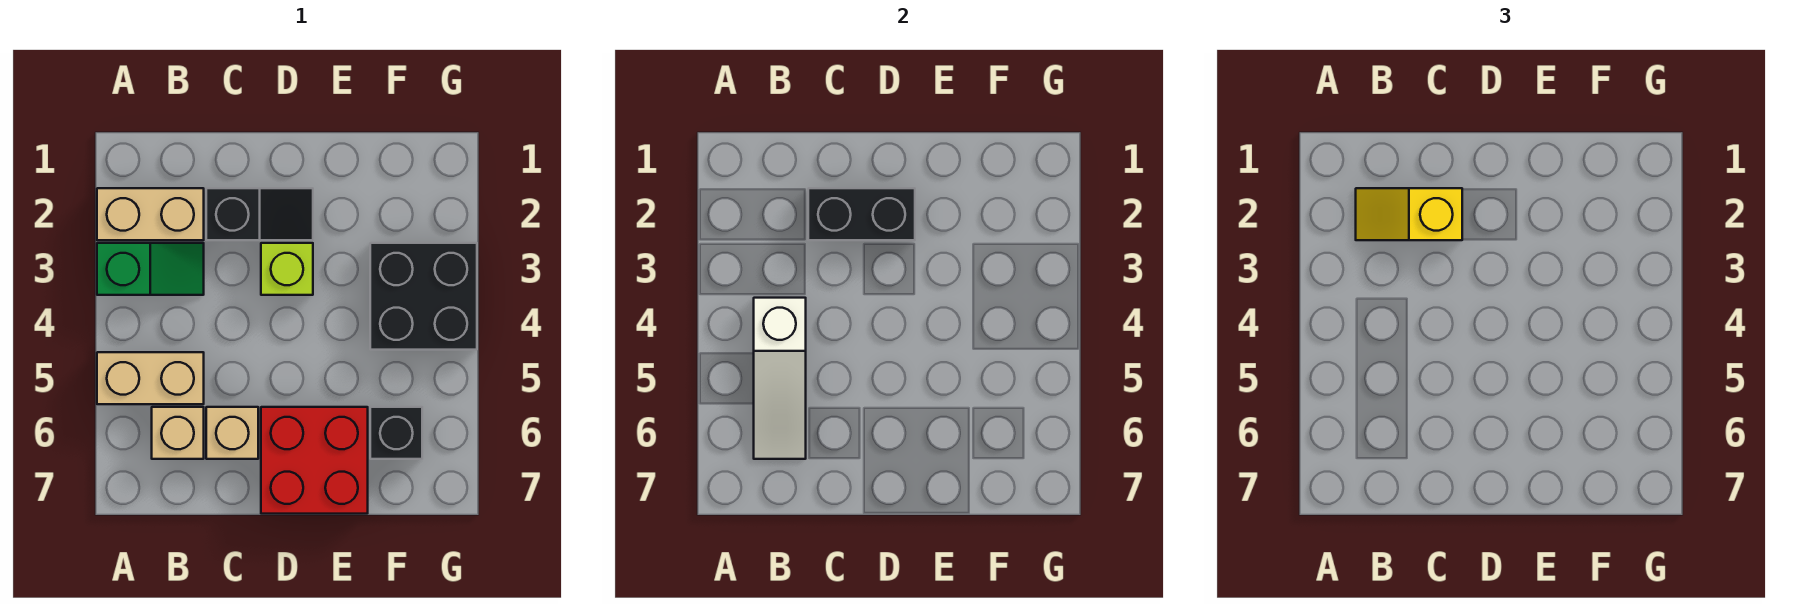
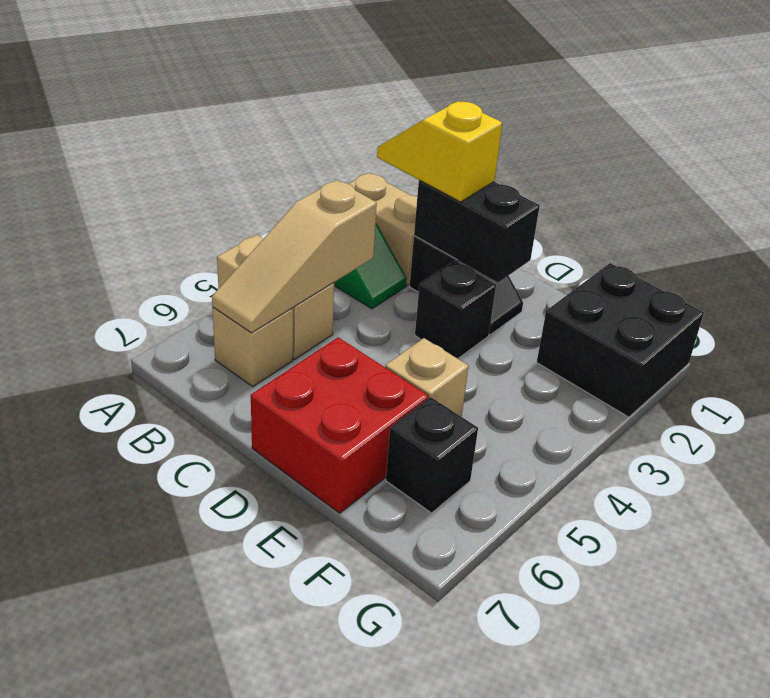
white slope B4:B6 level 2 top 4 -> tan slope B4:B6 level 2 top 4
tan brick C6 level 1 -> tan brick E5 level 1
lime brick D3 level 1 -> black brick D3 level 1
black brick F3:G4 level 1 -> black brick F1:G2 level 1

